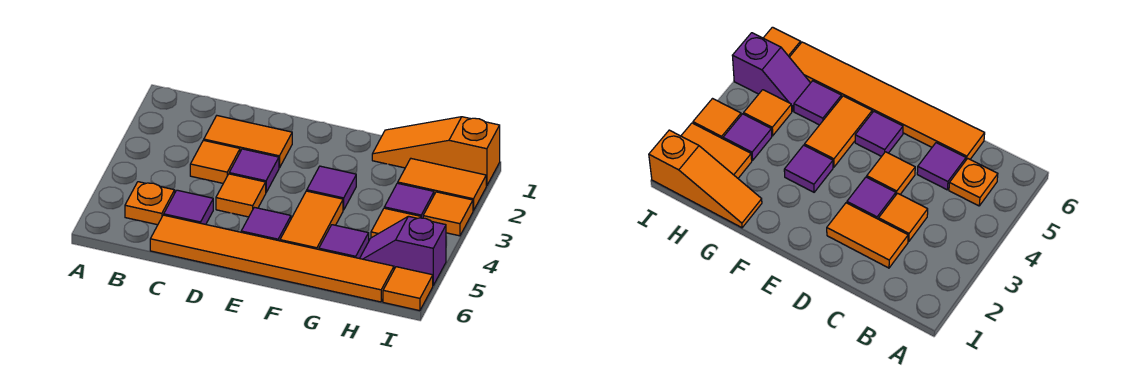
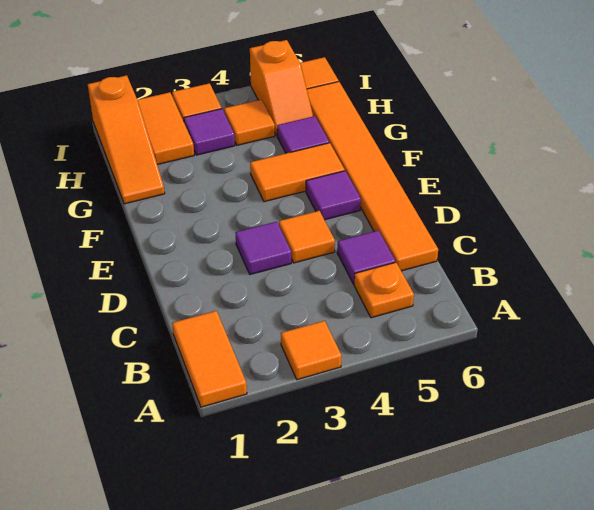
orange tile C2:D2 level 1 -> orange tile A1:B1 level 1
orange tile C3 level 1 -> orange tile A3 level 1
purple tile F3 level 1 -> none
purple slope H5:I5 level 1 top I -> orange slope H5:I5 level 1 top I

